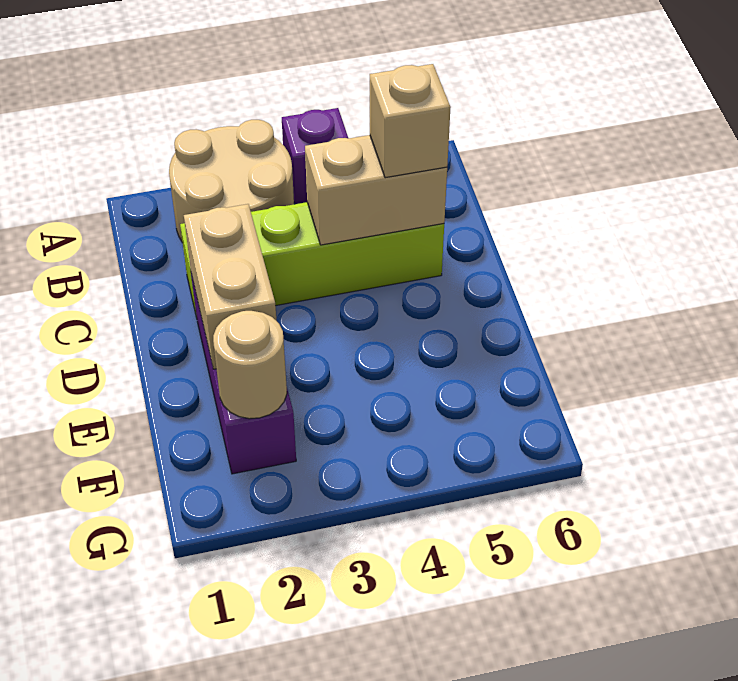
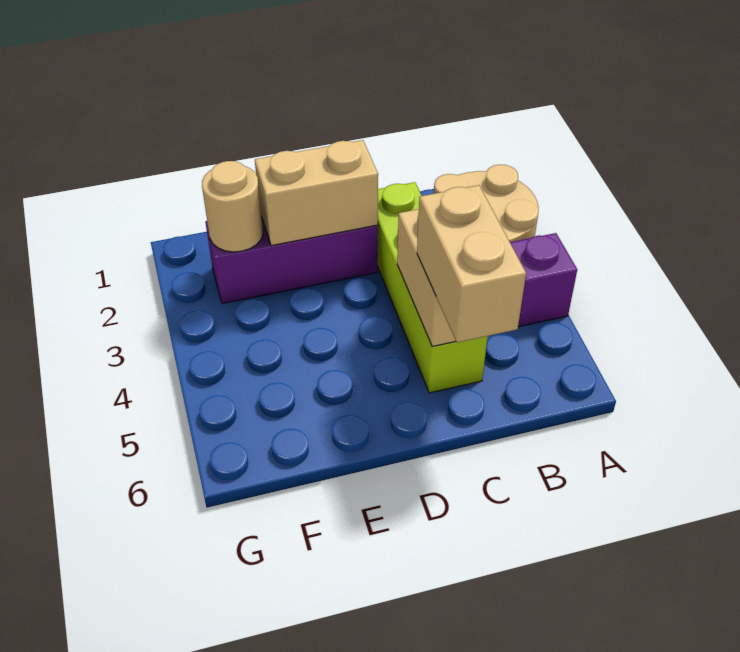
tan brick C5 level 3 -> tan brick C5:C6 level 3

